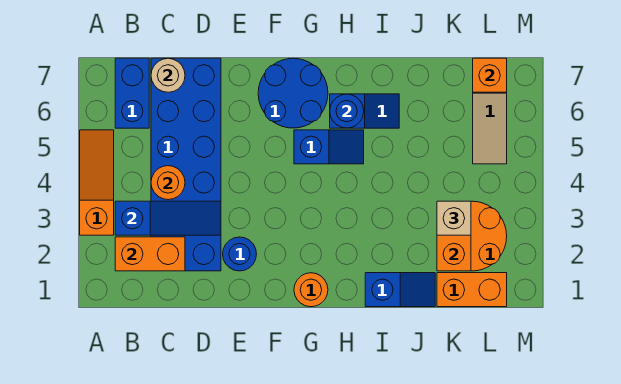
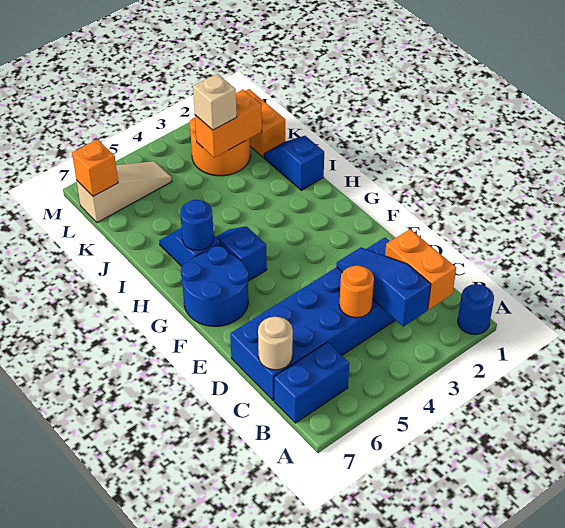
orange slope A3:A5 level 1 top 3 -> none
blue round brick E2 level 1 -> blue round brick A1 level 1
orange round brick G1 level 1 -> none

